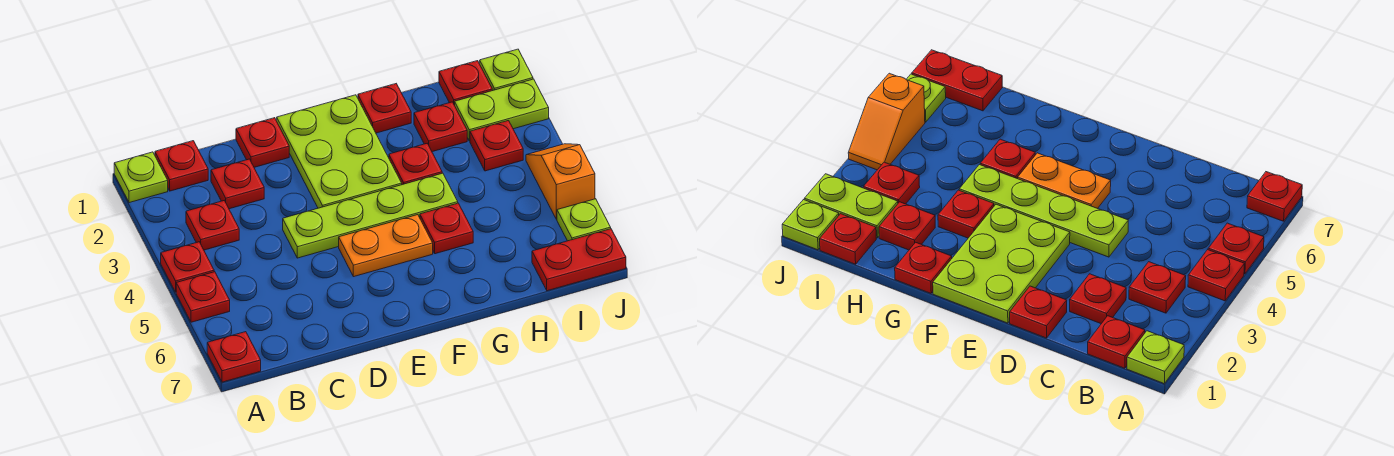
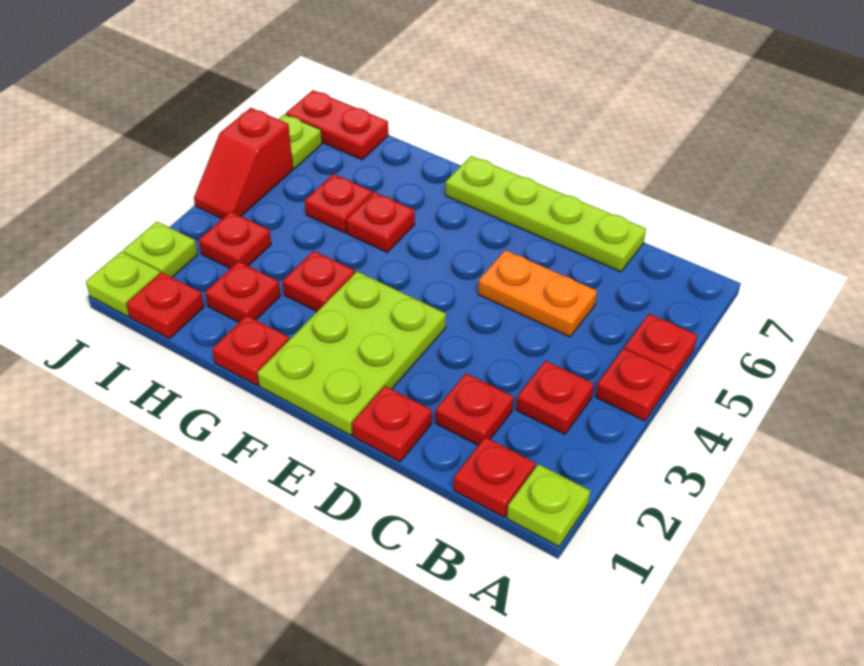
red plate A7 level 1 -> red plate H5 level 1
lime plate D4:G4 level 1 -> lime plate C7:F7 level 1
orange plate E5:F5 level 1 -> orange plate C5:D5 level 1
lime plate I2:J2 level 1 -> lime plate J2 level 1
orange slope J4:J5 level 1 top 5 -> red slope J4:J5 level 1 top 5

